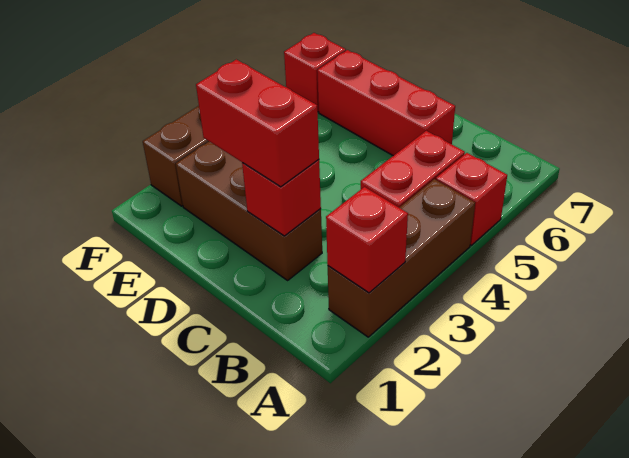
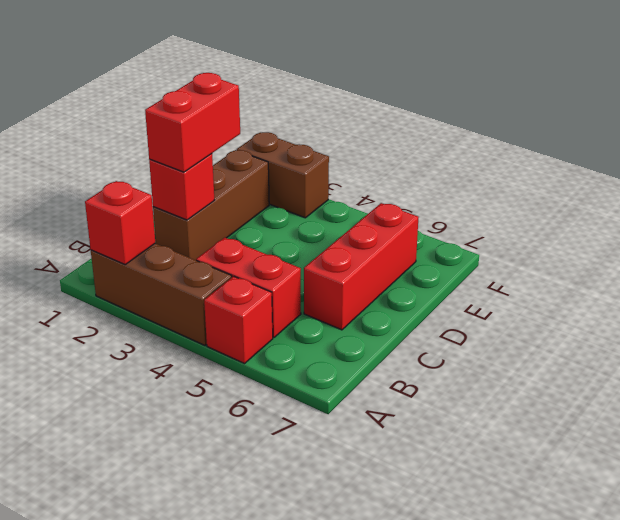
red brick F6 level 1 -> none

